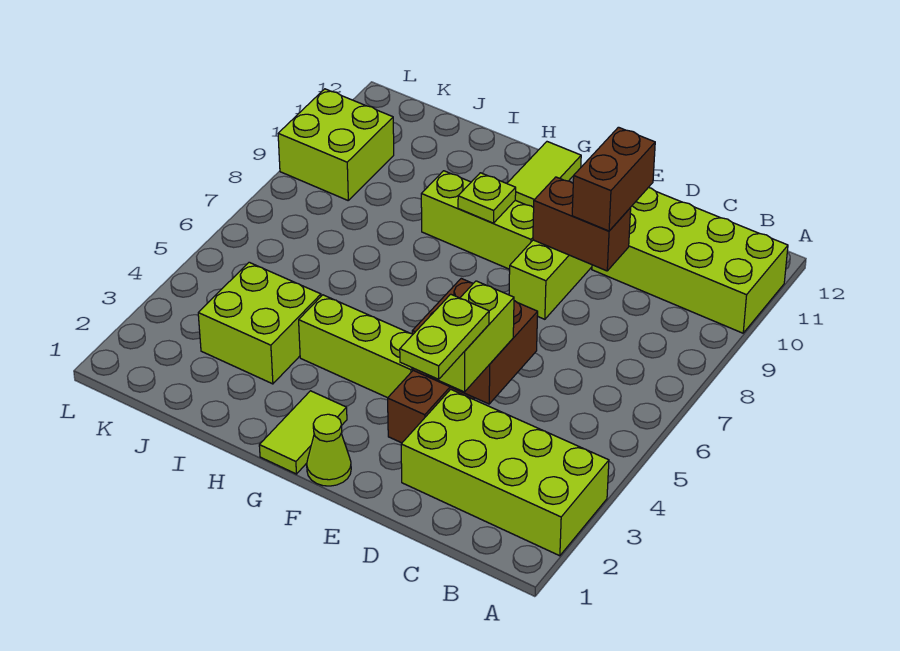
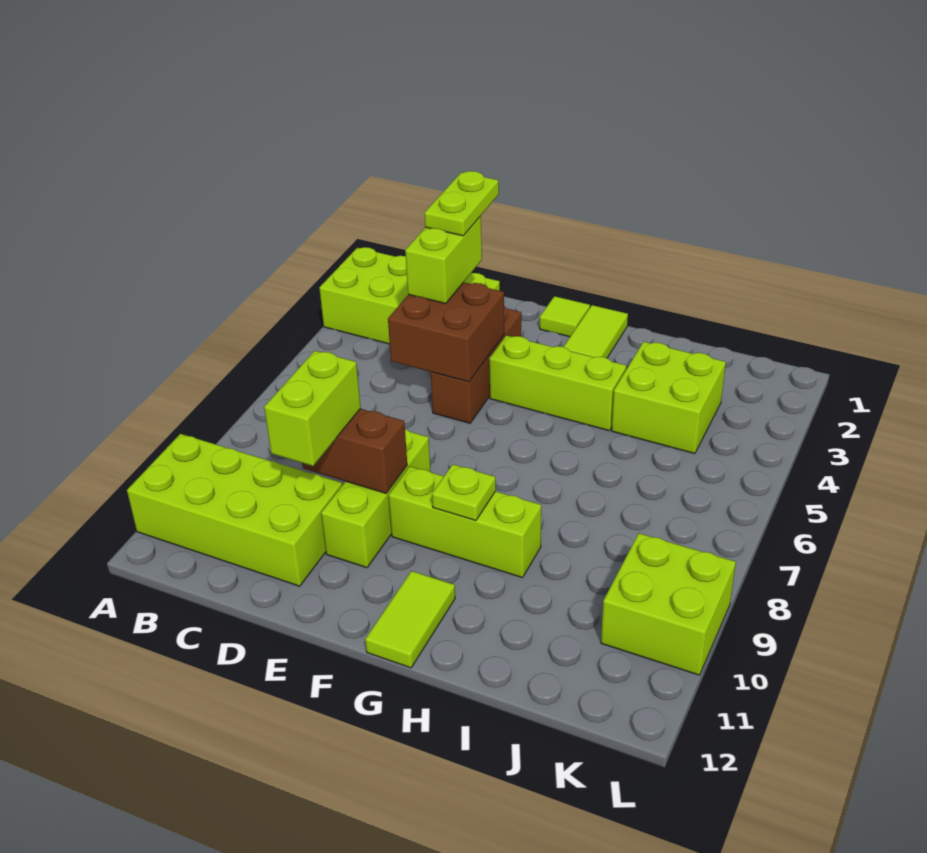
brown brick D9:D10 level 3 -> lime brick D9:D10 level 3
lime cone F1 level 1 -> lime tile F1 level 1

